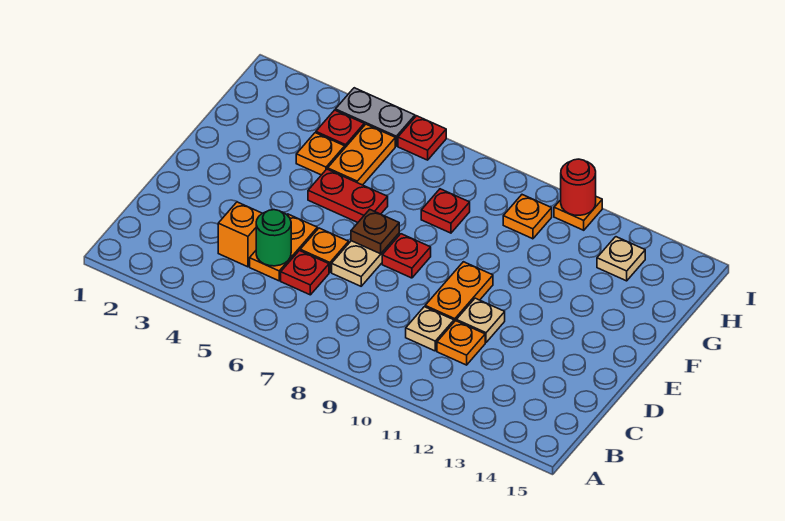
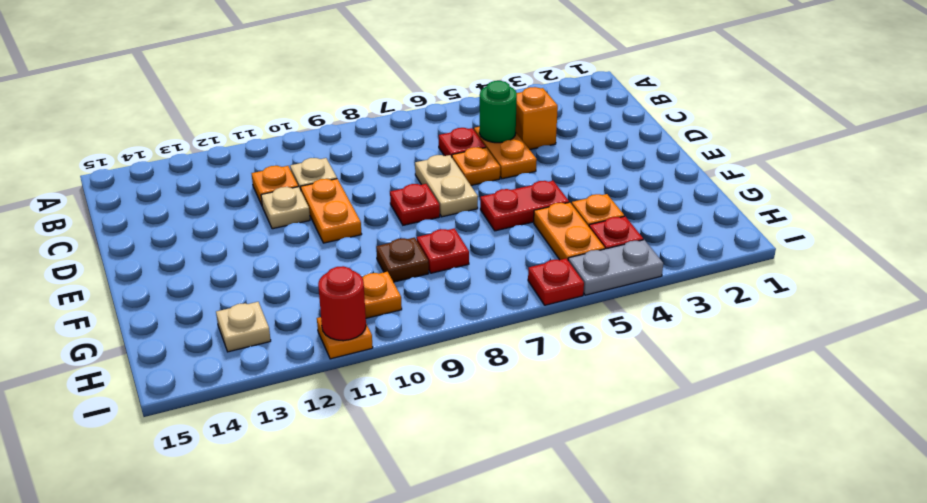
brown plate E7 level 2 -> brown plate G9 level 1

